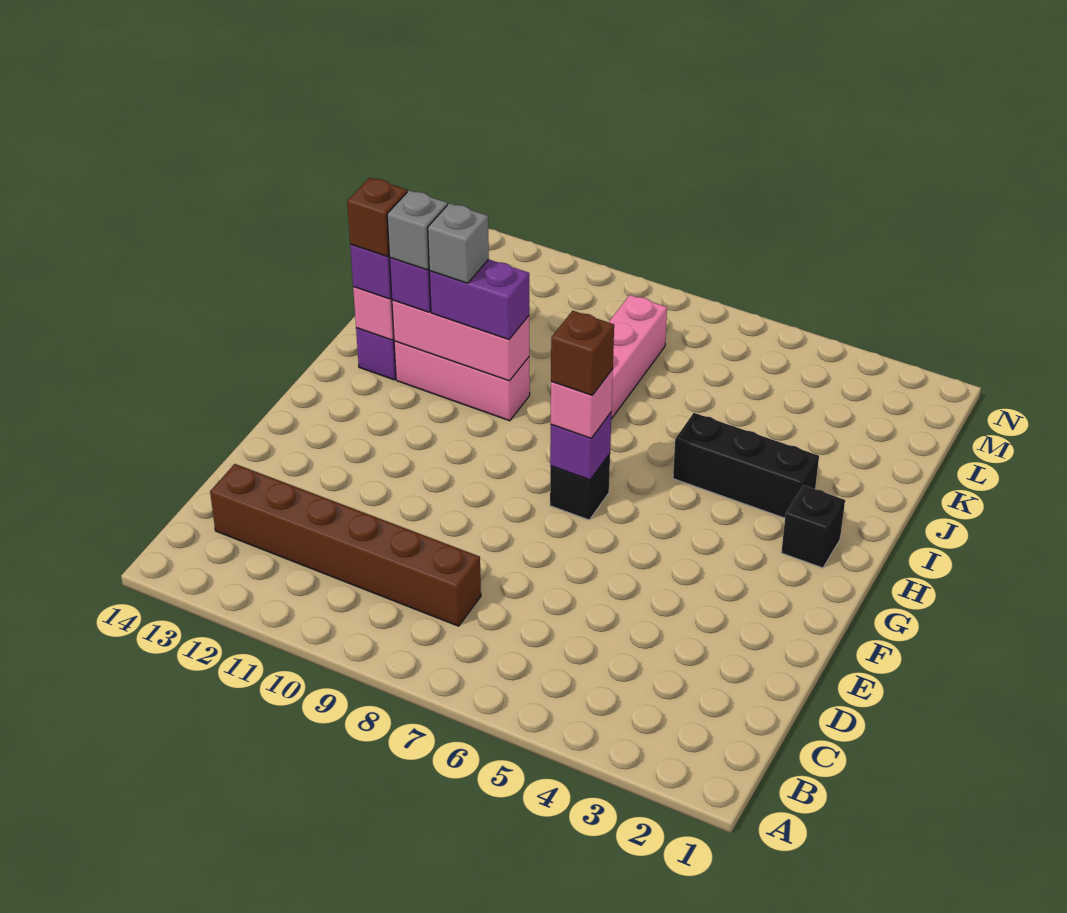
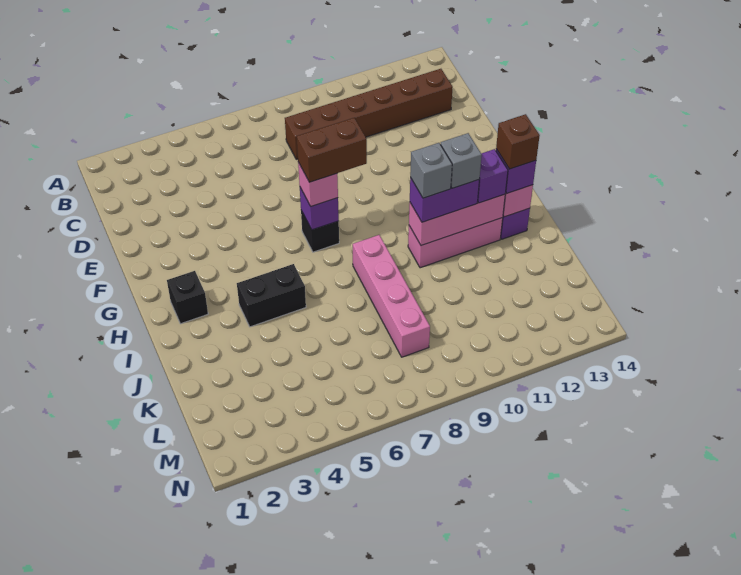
brown brick G7 level 4 -> brown brick G7:G8 level 4
black brick I3:I5 level 1 -> black brick I4:I5 level 1
grey brick I12 level 4 -> grey brick I10 level 4

